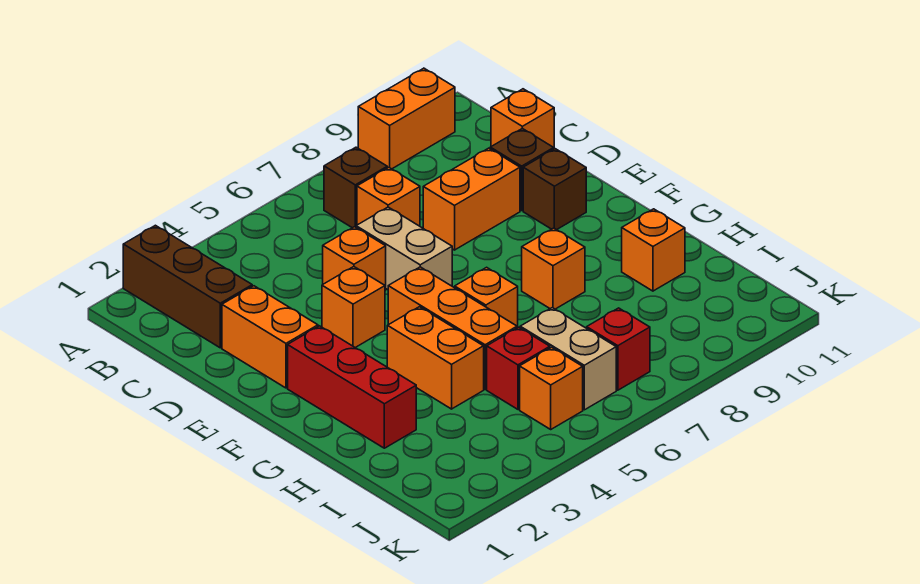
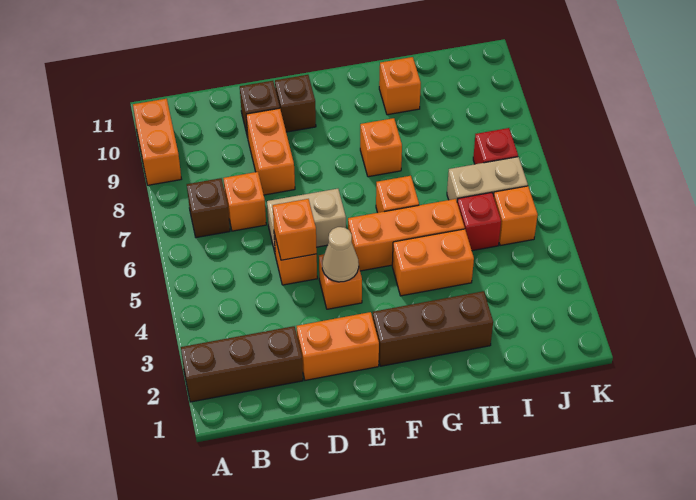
orange brick C11 level 1 -> orange brick D5 level 2
none -> tan cone E4 level 2
red brick F2:H2 level 1 -> brown brick F2:H2 level 1

